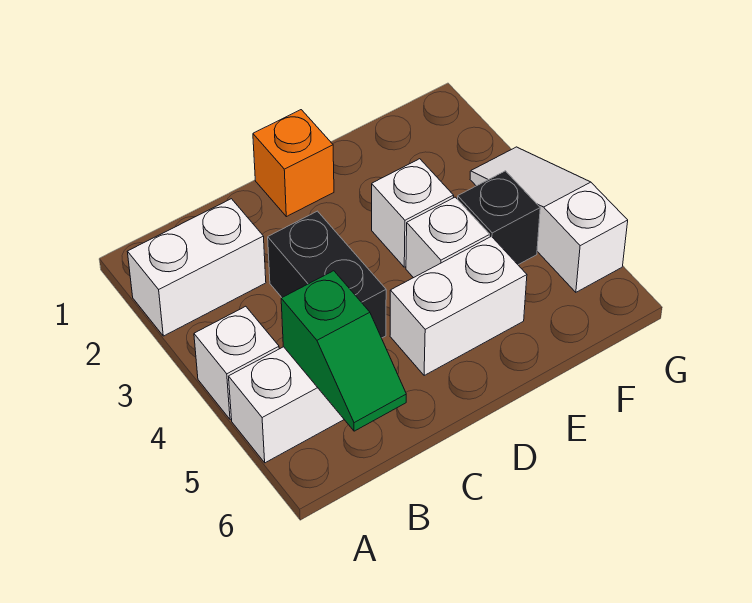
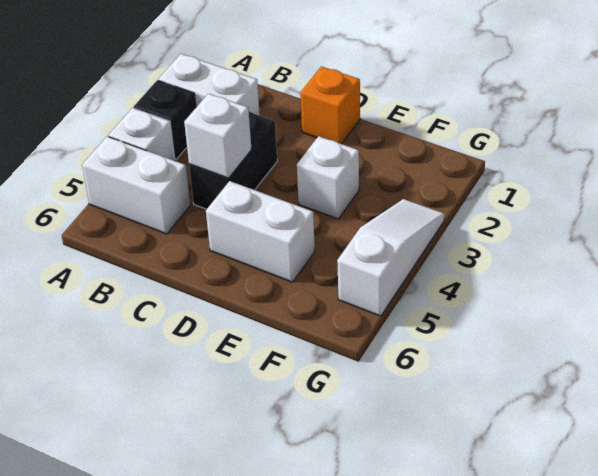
green slope B5:B6 level 2 top 5 -> none
white brick E4 level 1 -> white brick C4 level 2
black brick F4 level 1 -> black brick A3 level 1

